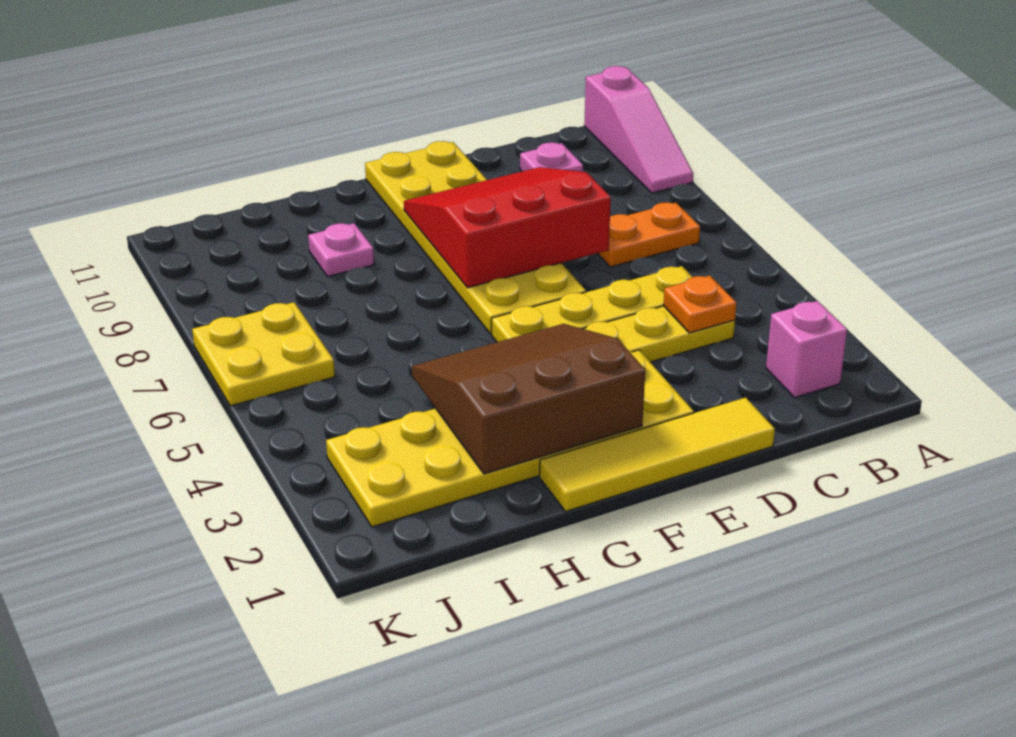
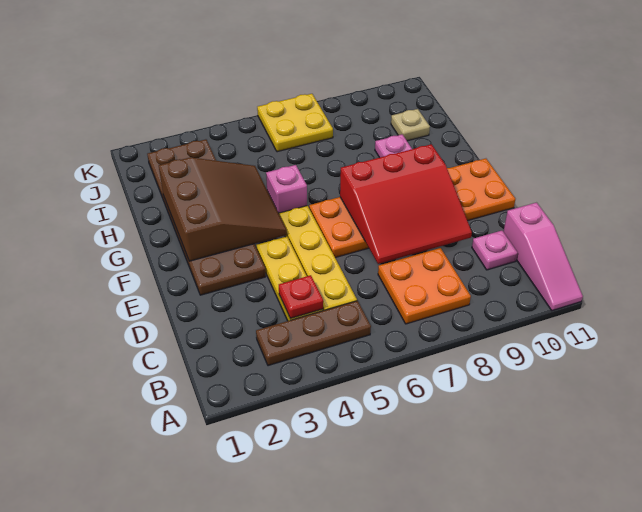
pink slope A9:A11 level 1 top 11 -> pink slope A11:C11 level 1 top C
pink brick B2 level 1 -> pink brick G5 level 1
none -> brown plate B3:B5 level 1
orange plate B7:C7 level 1 -> orange plate B7:C8 level 1
orange plate C4 level 2 -> red plate C4 level 2
yellow tile D1:G1 level 1 -> none
red slope D7:F9 level 2 top 7 -> red slope D7:F9 level 2 top F
yellow plate E2:J3 level 1 -> brown plate E2:J3 level 1
yellow plate E6:F11 level 1 -> orange plate E6:F11 level 1
none -> tan plate I10 level 1

